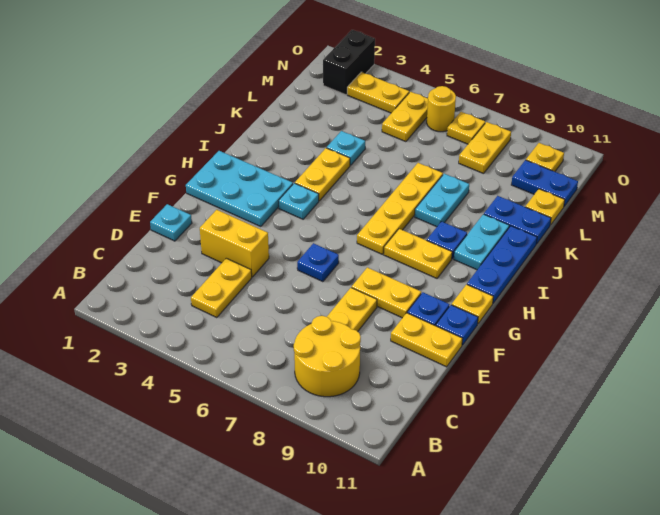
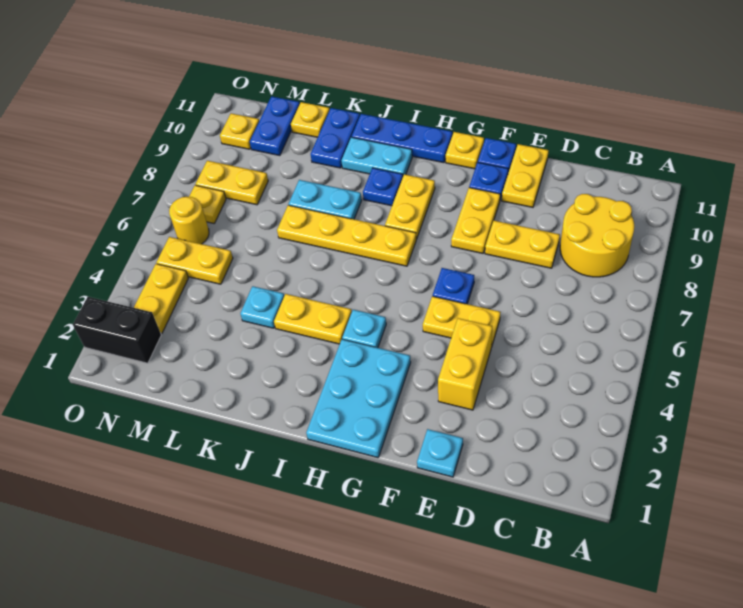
yellow plate C4:D4 level 1 -> yellow plate E5:F5 level 1

